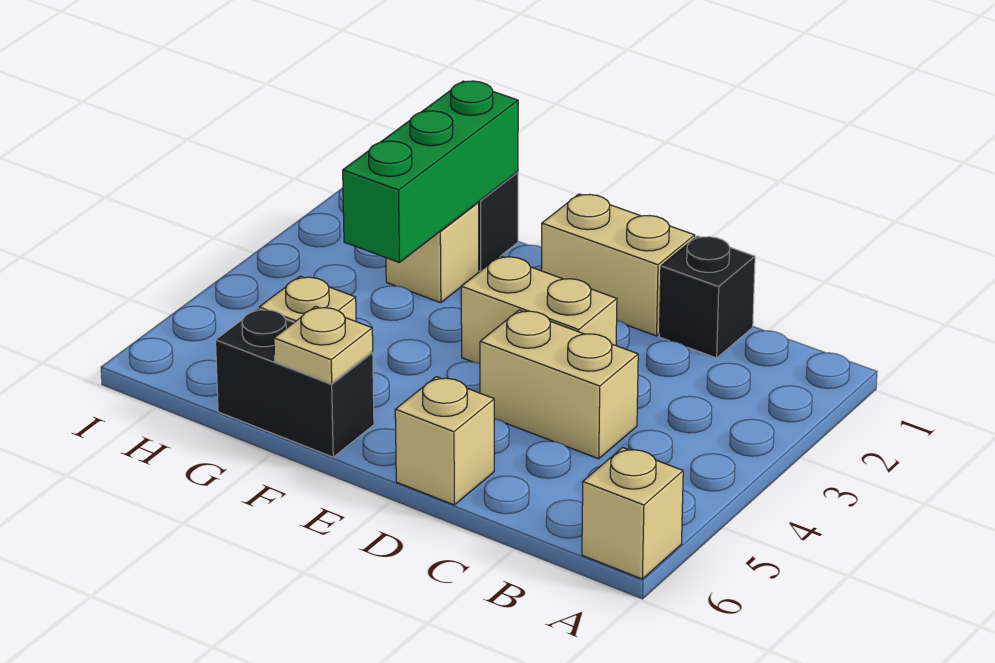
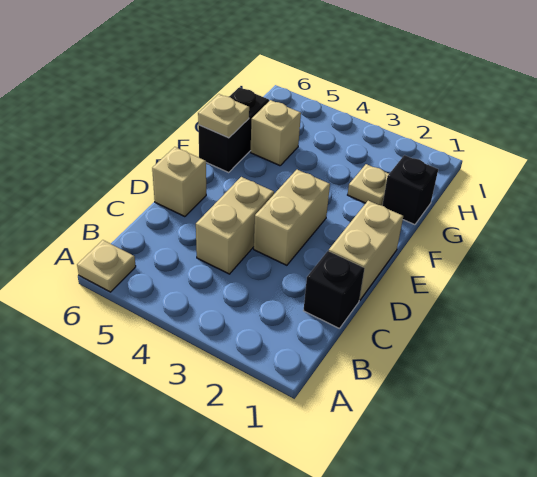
tan brick A6 level 1 -> tan plate A6 level 1
green brick G1:G3 level 2 -> none
tan brick G2 level 1 -> tan plate G2 level 1

